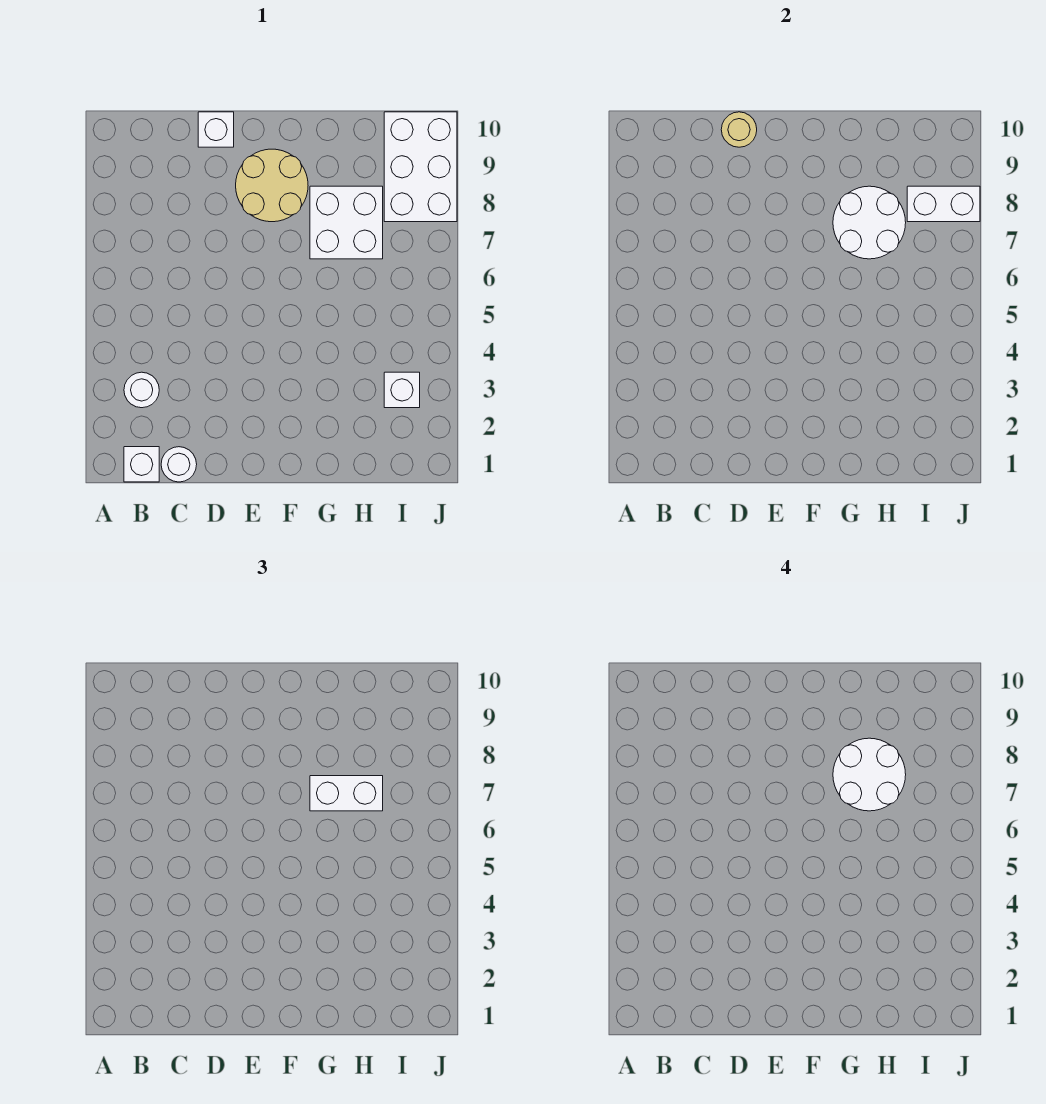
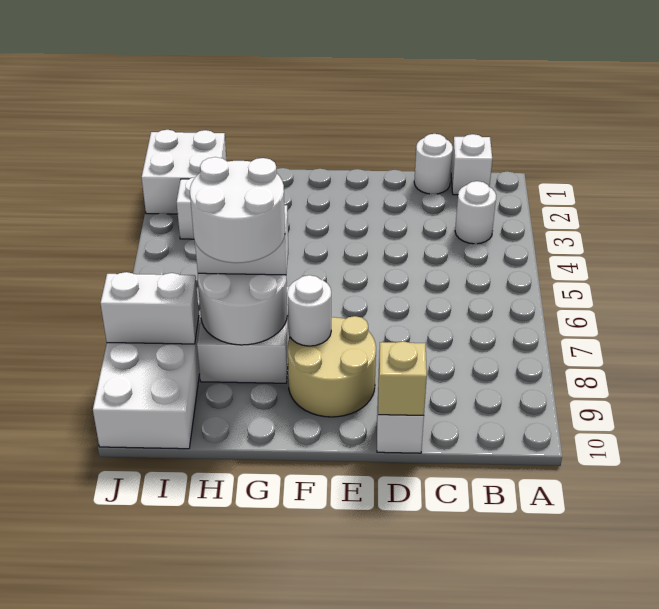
tan round brick D10 level 2 -> tan brick D10 level 2
none -> white round brick F8 level 2
none -> white brick I1:J2 level 1

